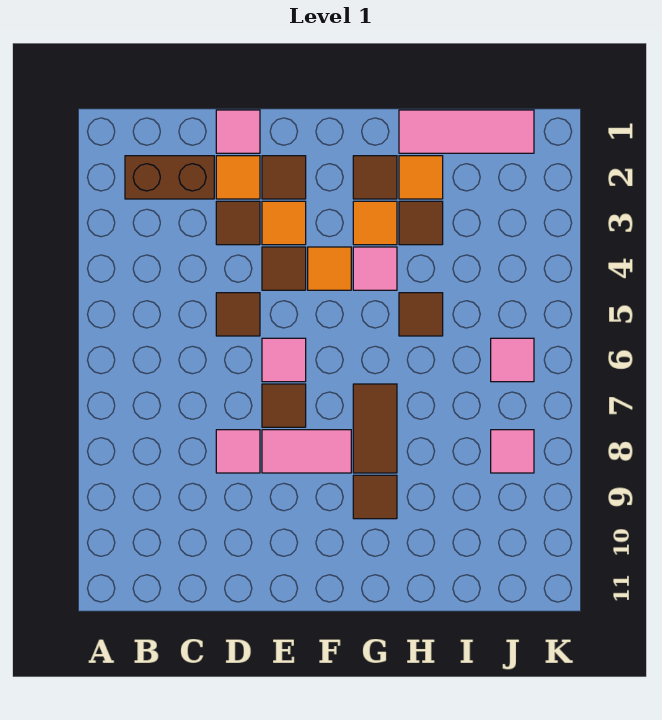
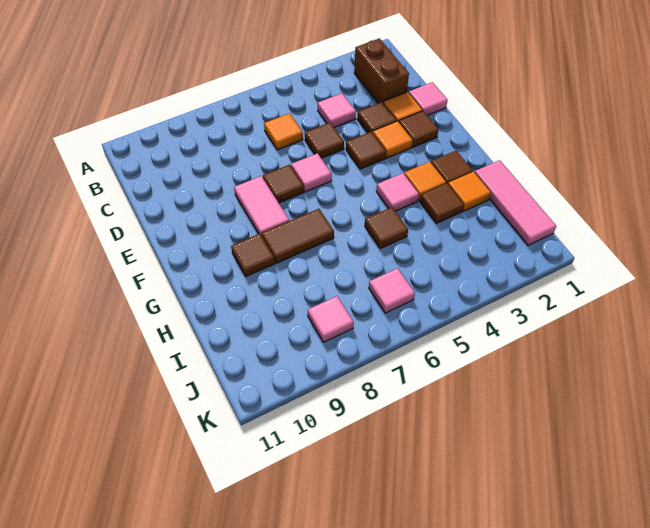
pink tile D8 level 1 -> pink tile C4 level 1
orange tile F4 level 1 -> orange tile C6 level 1

